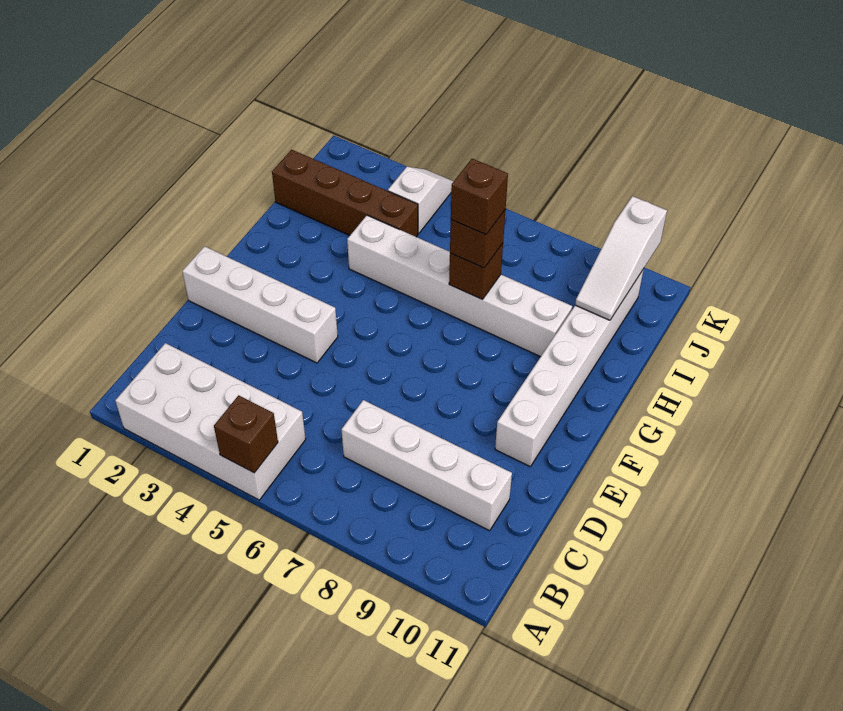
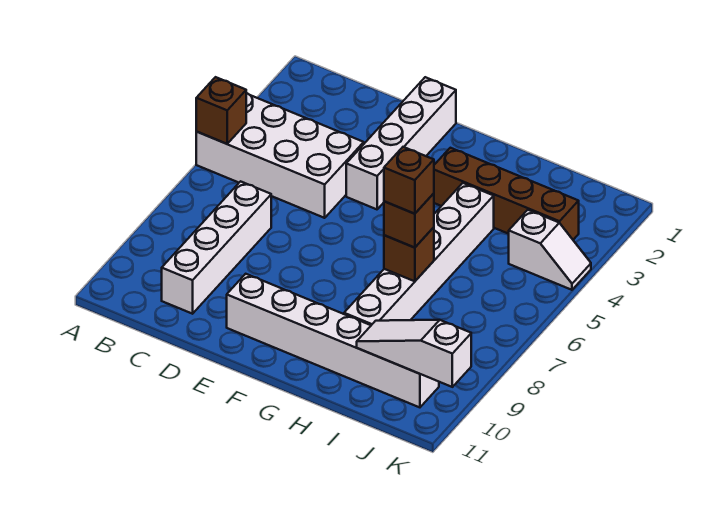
white brick A2:B5 level 1 -> white brick A4:D5 level 1
brown brick I1:I4 level 1 -> brown brick G3:J3 level 1

